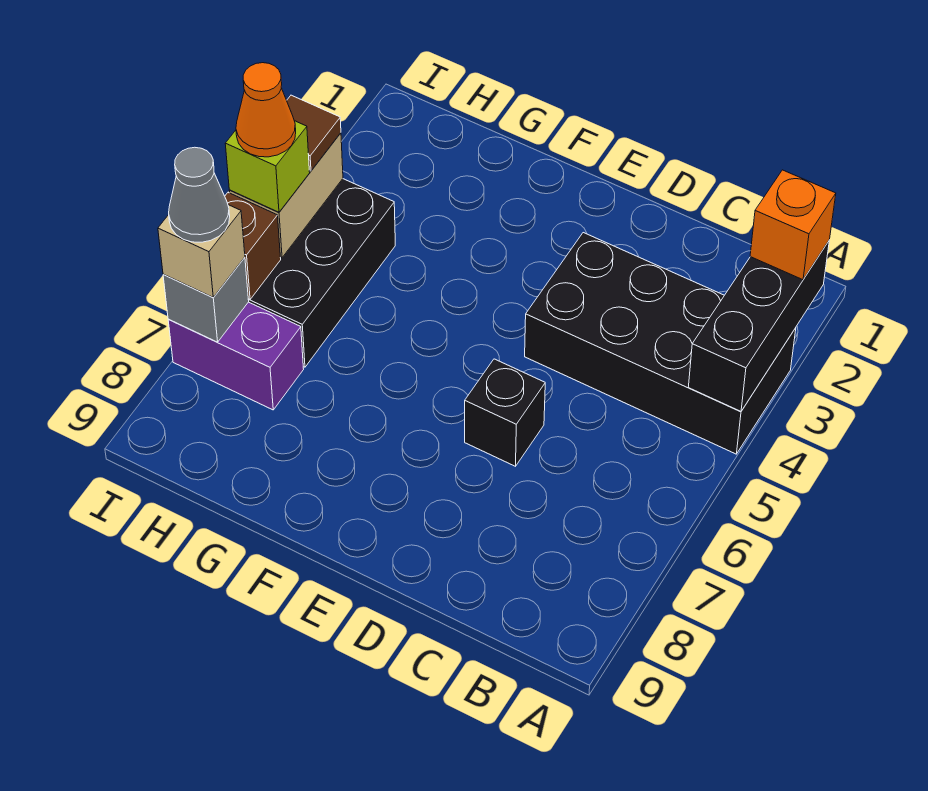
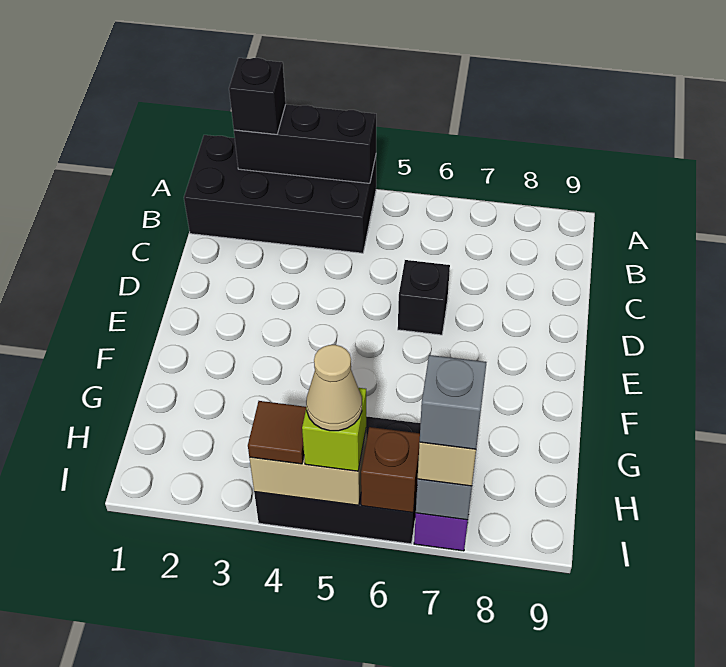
orange brick A2 level 3 -> black brick A2 level 3
black brick A3:D4 level 1 -> black brick A1:B4 level 1
orange cone I5 level 4 -> tan cone I5 level 4
grey cone I7 level 4 -> grey brick I7 level 4

